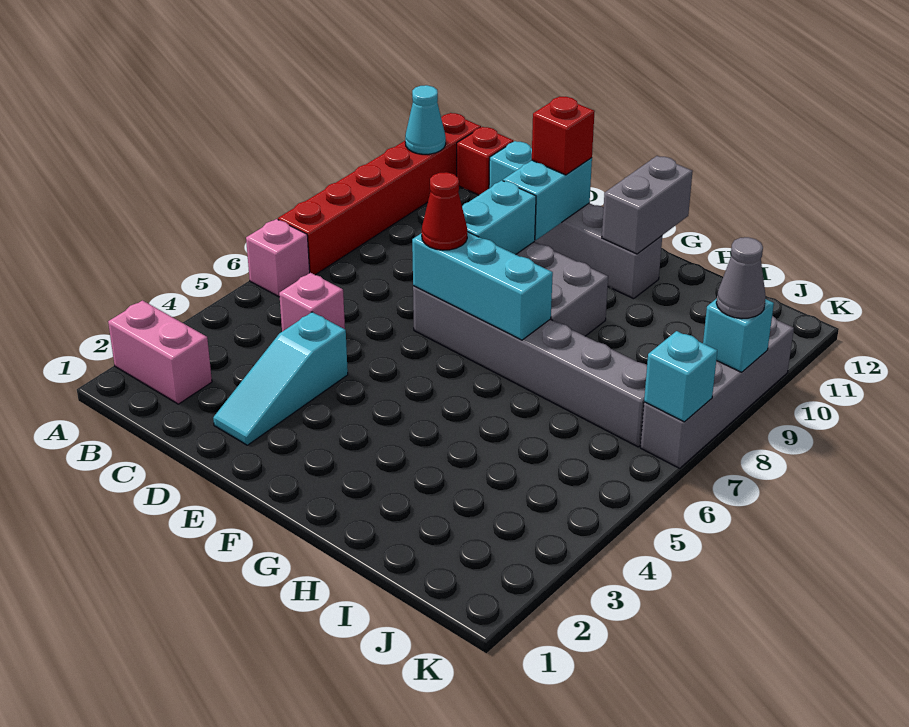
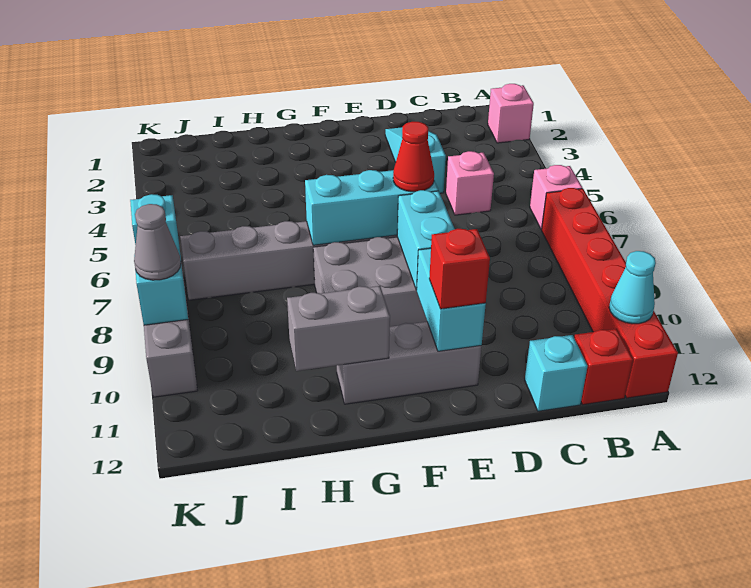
pink brick A2:B2 level 1 -> pink brick A2 level 1
grey brick G11:G12 level 2 -> grey brick G11:H11 level 2

